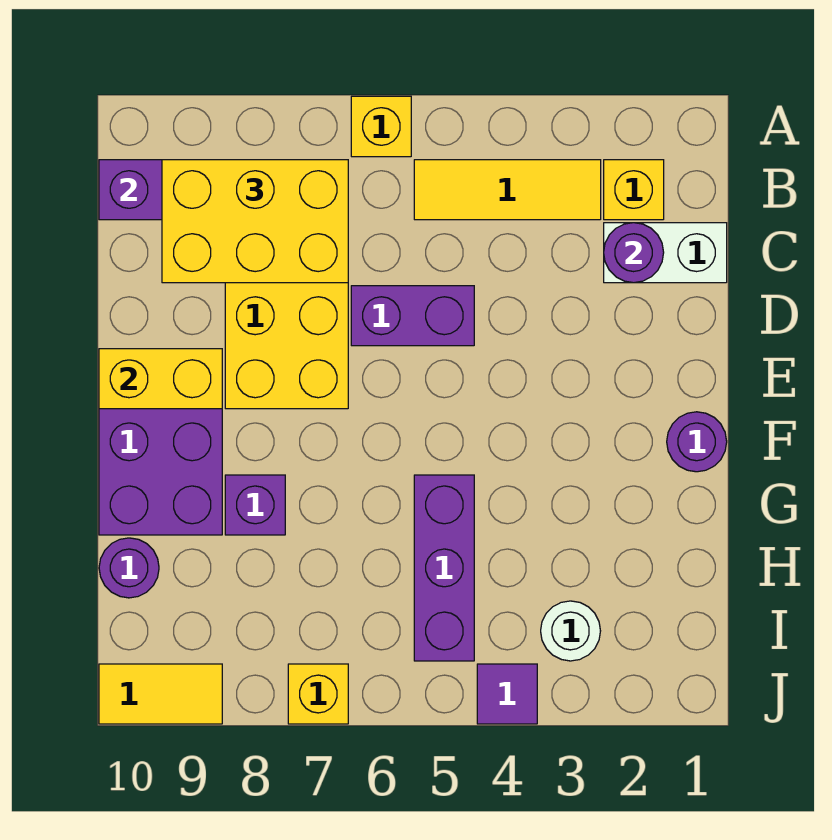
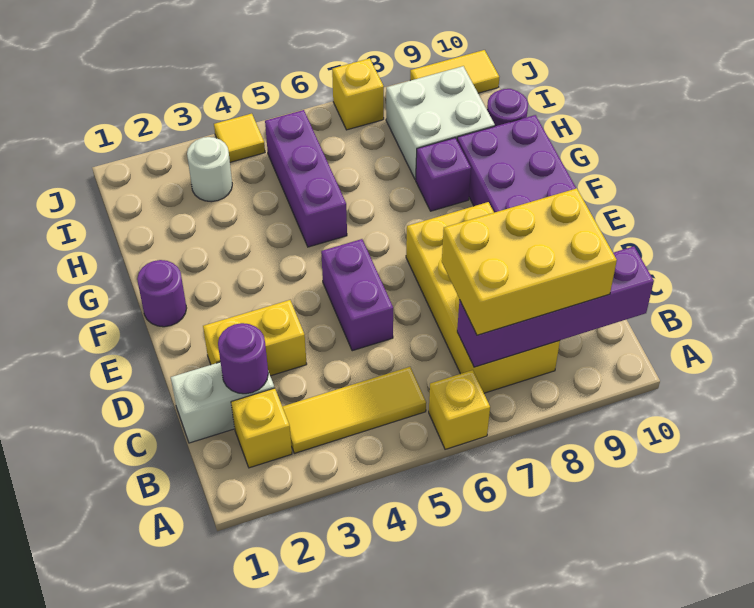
purple brick D5:D6 level 1 -> purple brick D5:E5 level 1
yellow brick E9:E10 level 2 -> yellow brick D2:D3 level 1
none -> white brick H8:I9 level 1
purple tile J4 level 1 -> yellow tile J4 level 1

